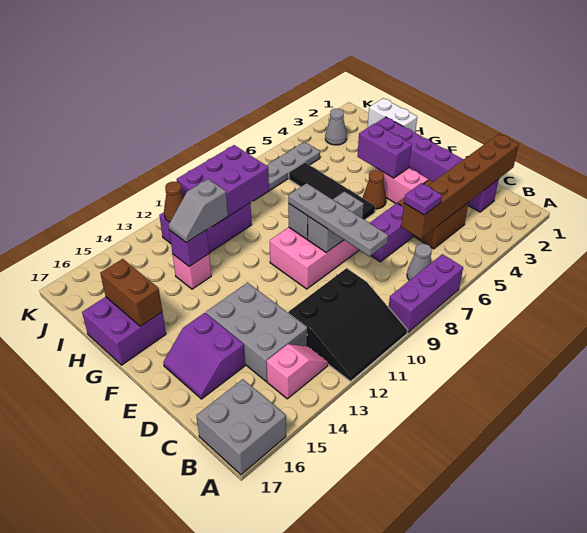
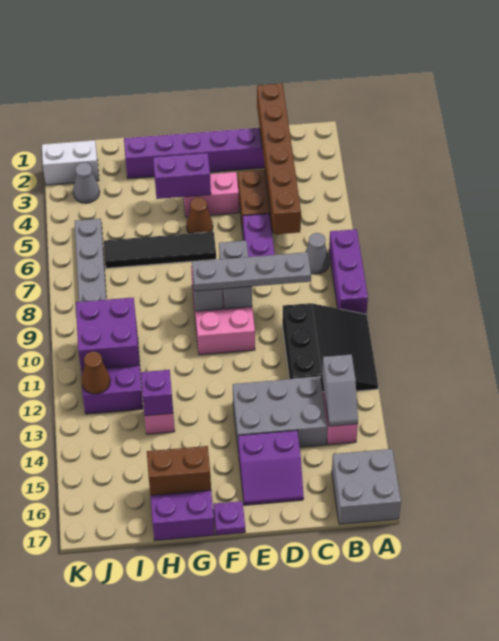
purple plate C6 level 3 -> purple plate F17 level 1
white brick H1:I1 level 1 -> white brick J2:K2 level 1
grey slope H12:H13 level 3 top 12 -> grey slope B13:B14 level 2 top 13
purple brick I9:J11 level 2 -> purple brick I10:J11 level 2

